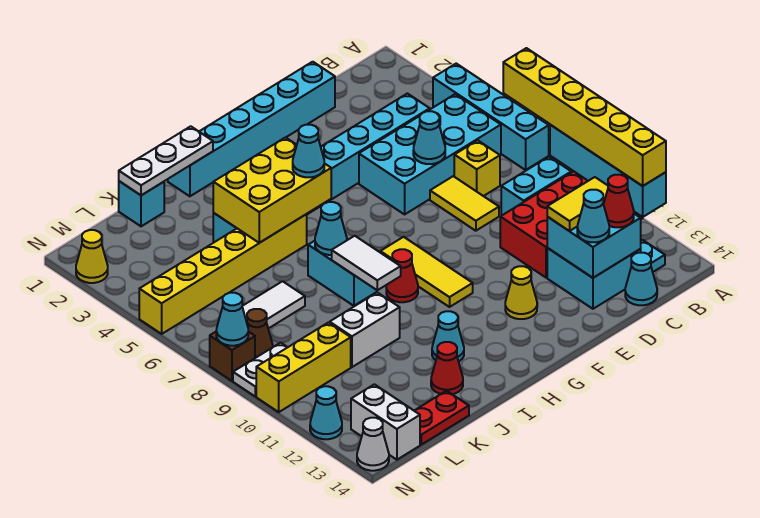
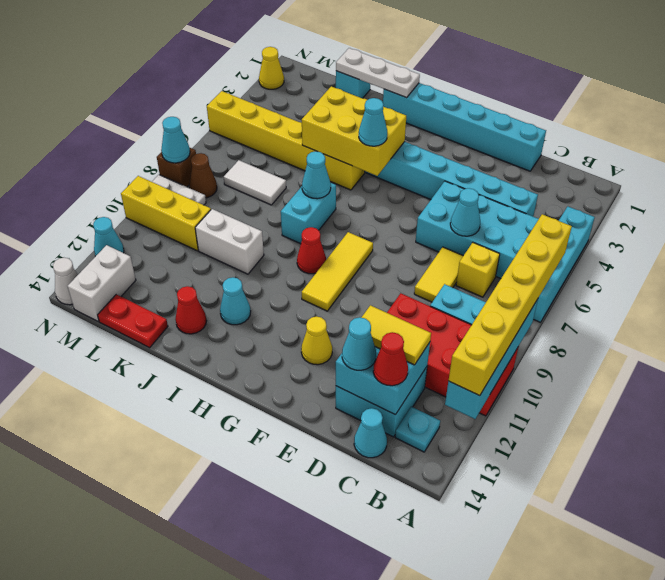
white tile I8:I9 level 2 -> none

